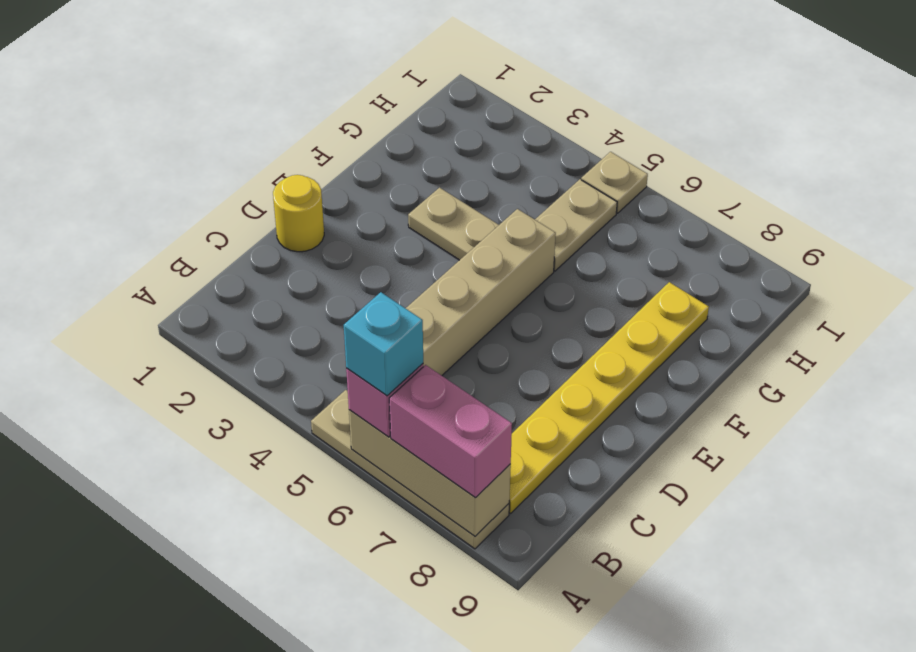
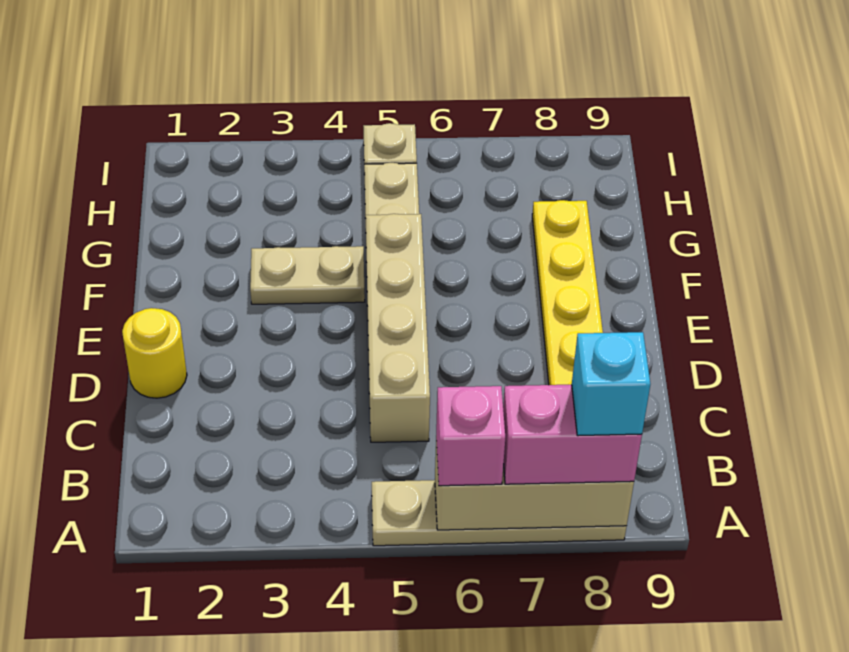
cyan brick A6 level 4 -> cyan brick A8 level 4

